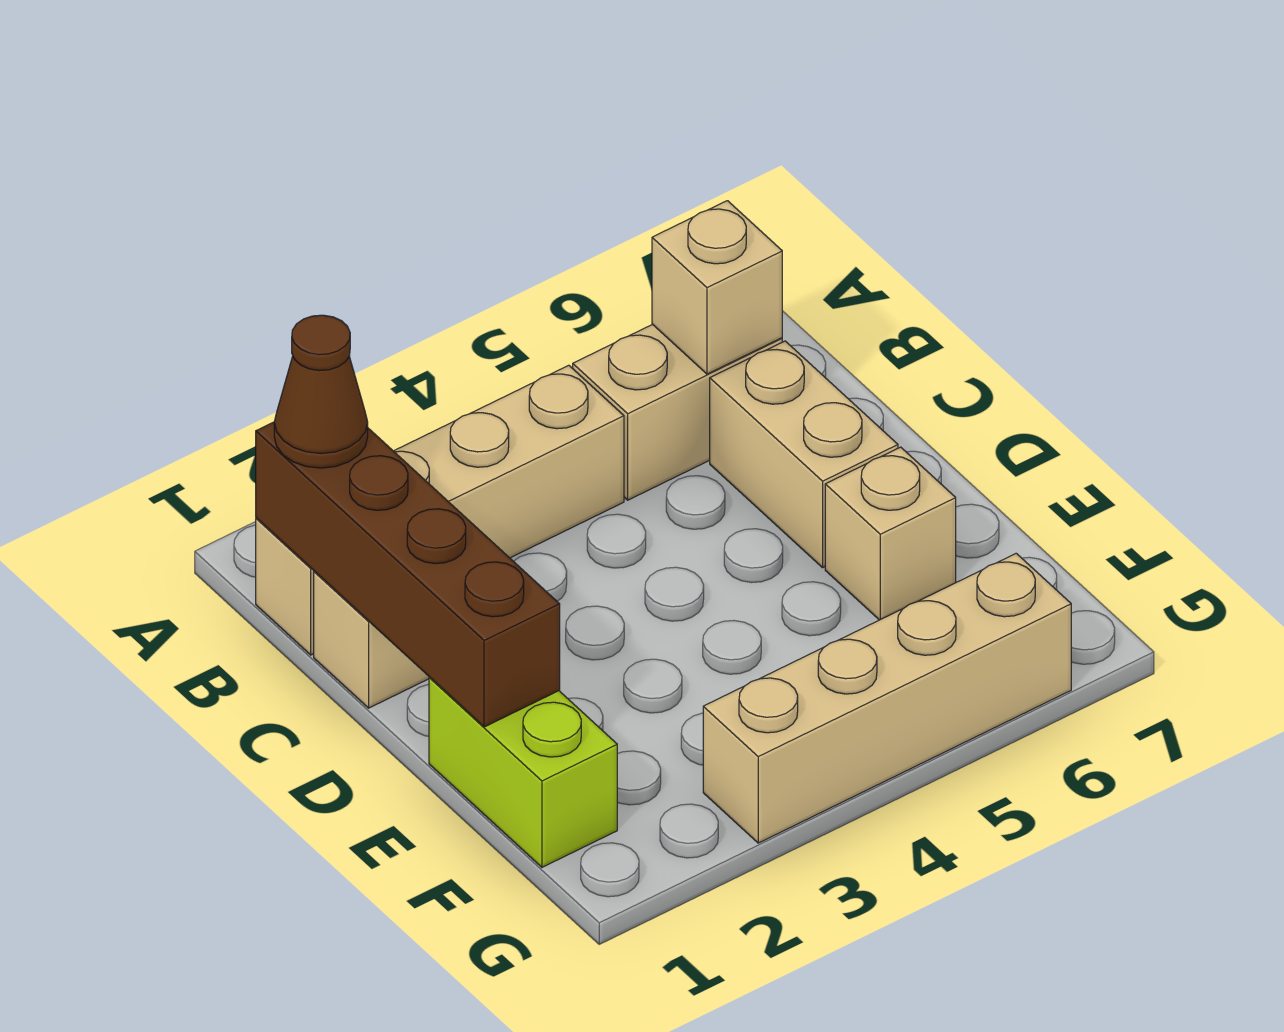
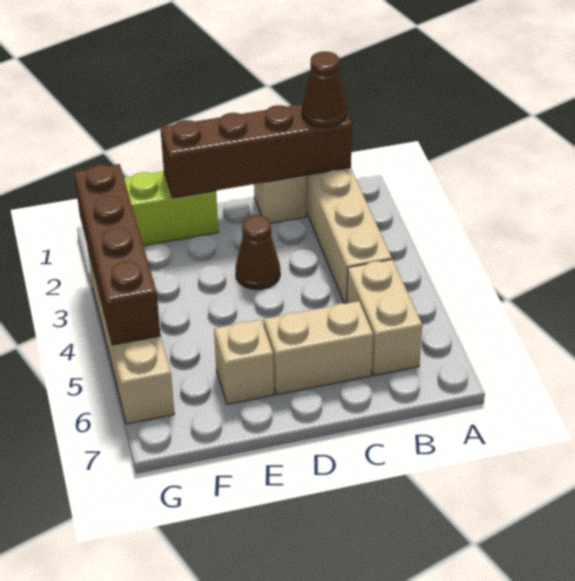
tan brick B6 level 2 -> none
none -> brown cone D3 level 1
none -> brown brick G2:G5 level 2

